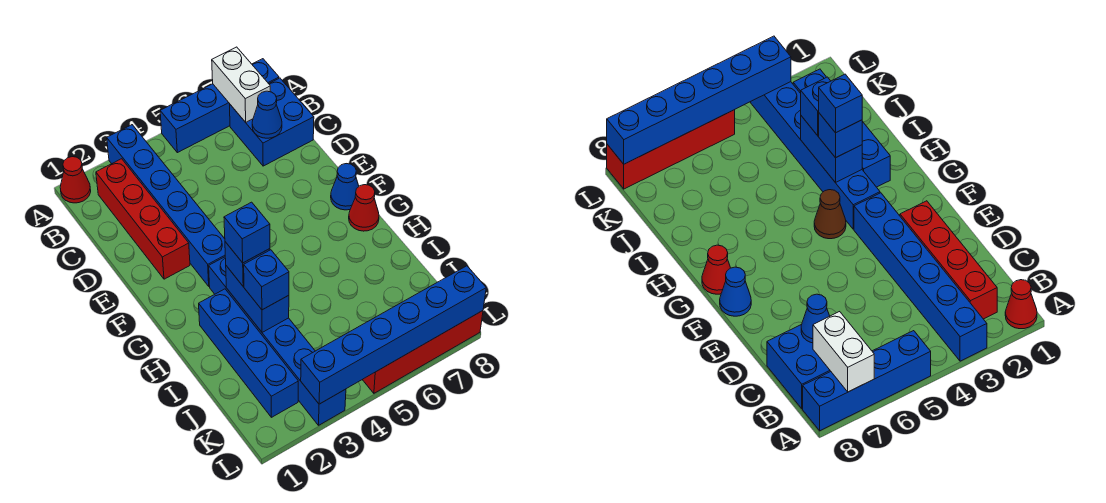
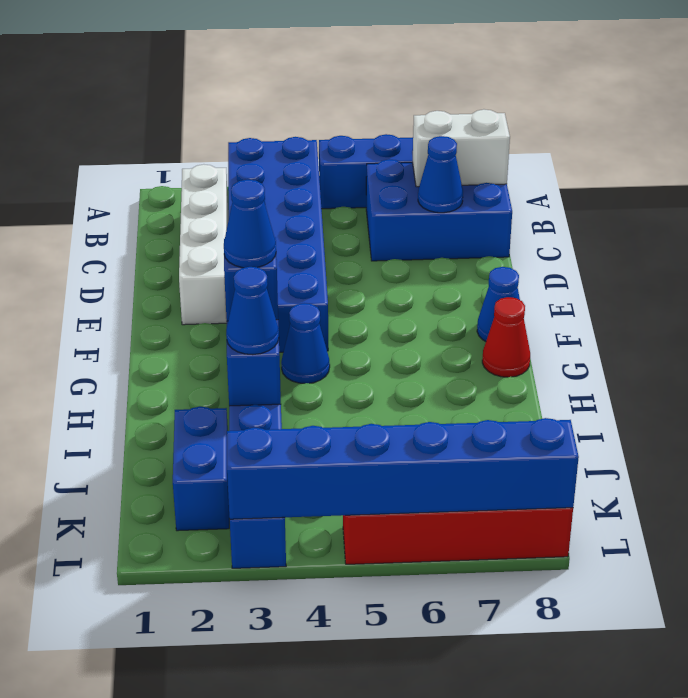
red cone A1 level 1 -> none
blue brick A3:F3 level 1 -> blue brick A3:F4 level 1
white brick A7:B7 level 2 -> white brick B7:B8 level 2
red brick B2:E2 level 1 -> white brick B2:E2 level 1
blue brick B7:C8 level 1 -> blue brick B6:C8 level 1
brown cone G4 level 1 -> blue cone G4 level 1
blue brick H2:K2 level 1 -> blue brick J2:K2 level 1
blue brick H3 level 4 -> blue cone H3 level 4
blue brick I3 level 3 -> blue cone I3 level 3

